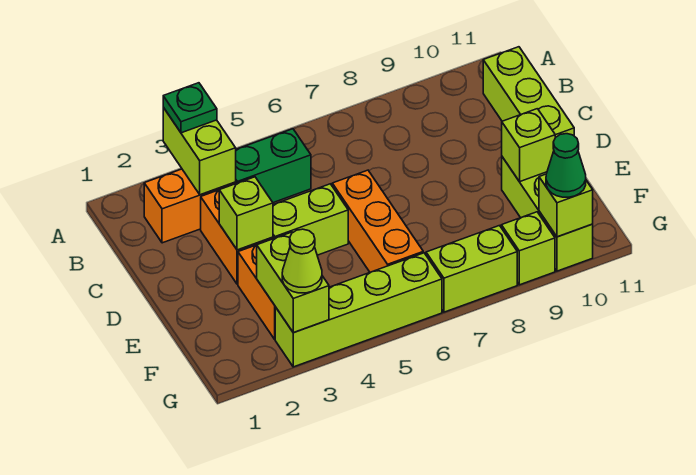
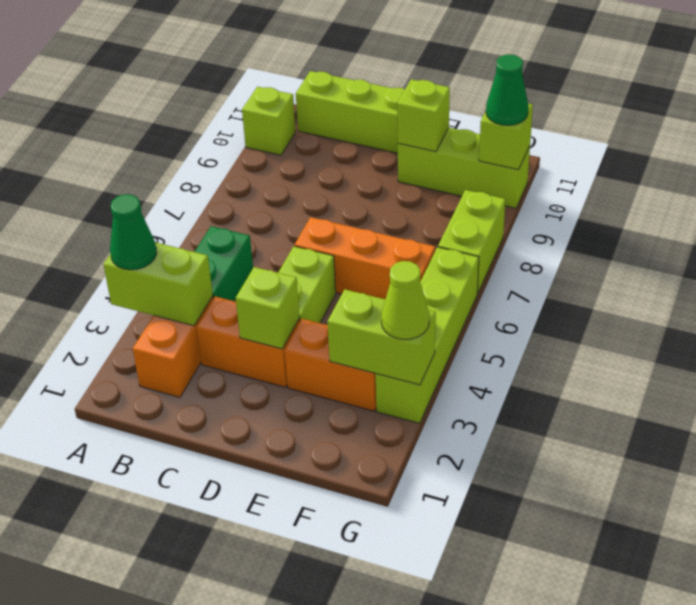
green plate A3 level 3 -> green cone A3 level 3
lime brick G9 level 1 -> lime brick A10 level 1

